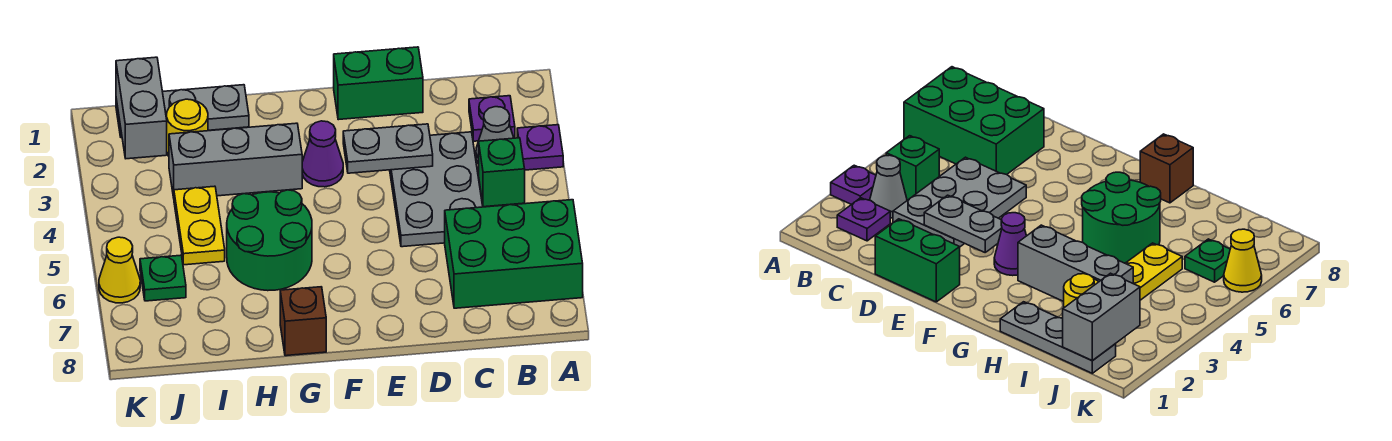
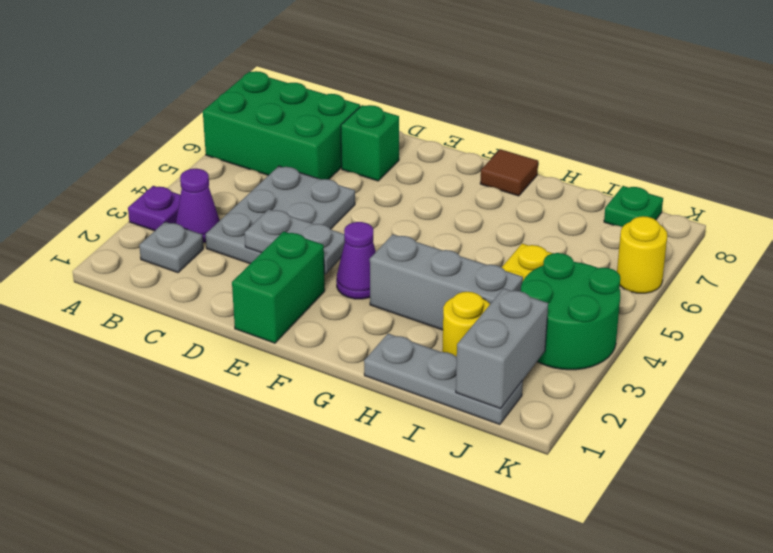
purple plate B2 level 1 -> grey plate B2 level 1
grey cone B3 level 1 -> purple cone B3 level 1
green brick B4 level 1 -> green brick D7 level 1
green brick D1:E1 level 1 -> green brick E1:E2 level 1
green round brick G5:H6 level 1 -> green round brick J3:K4 level 1
brown brick G8 level 1 -> brown tile G8 level 1
green plate J6 level 1 -> green plate J8 level 1
yellow cone K6 level 1 -> yellow round brick K6 level 1

